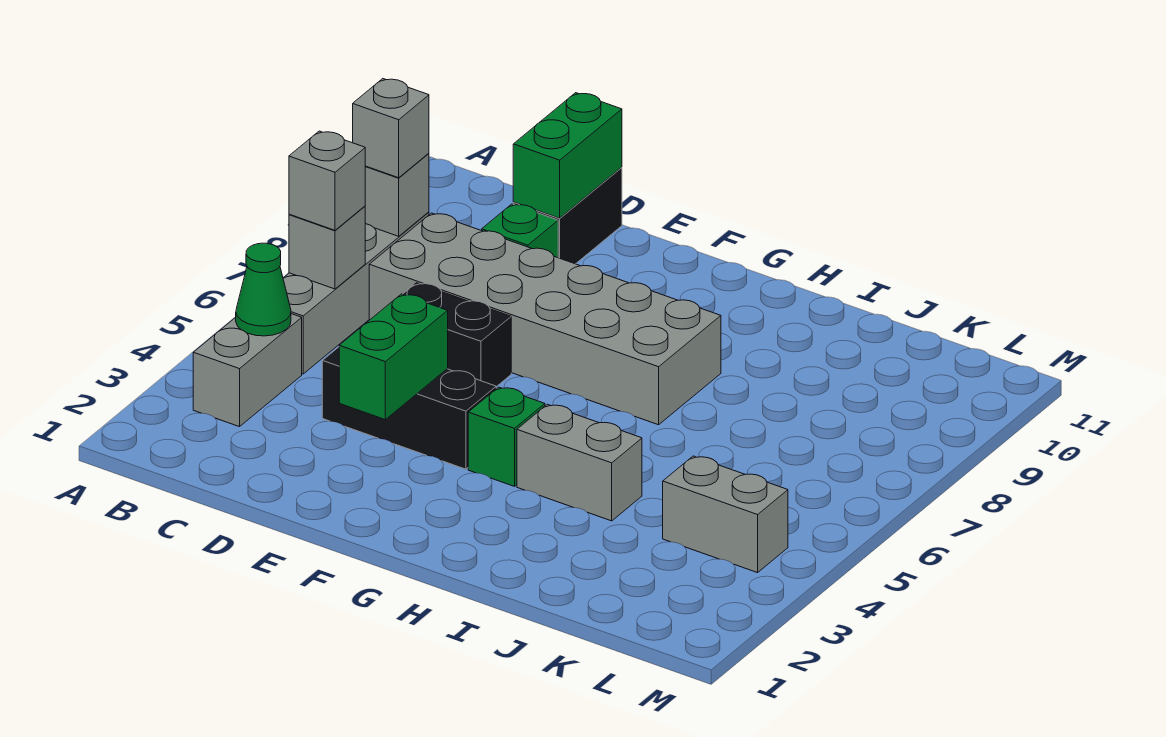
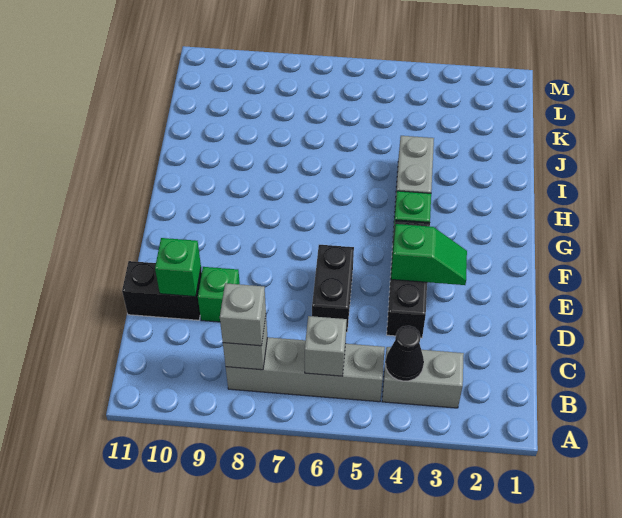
green cone B4 level 2 -> black cone B4 level 2
grey brick B6 level 3 -> none
grey brick C7:H8 level 1 -> none
green brick D10:D11 level 2 -> green brick D10 level 2
green brick E3:E4 level 2 -> green slope E3:E4 level 2 top 4
grey brick K4:L4 level 1 -> none

